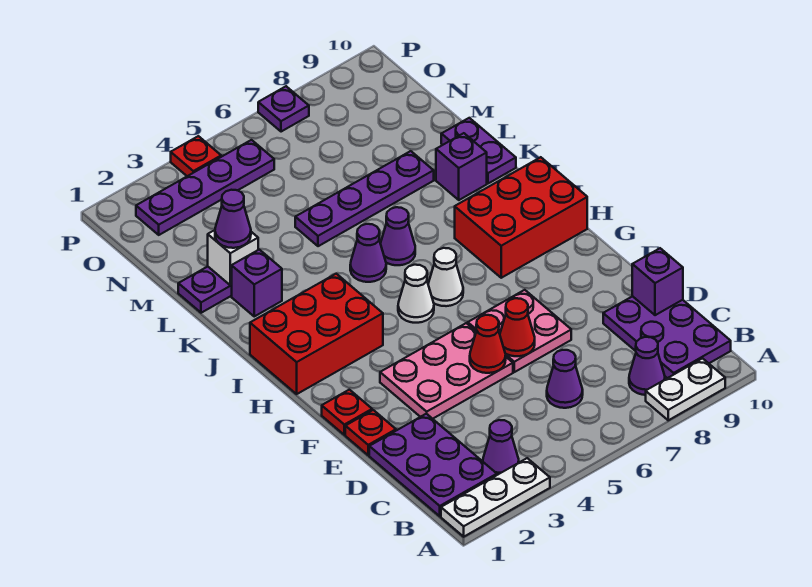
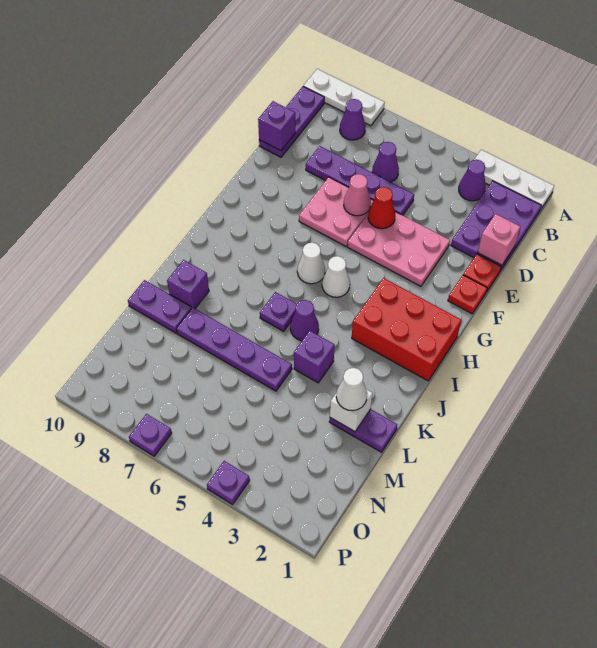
white plate A8:A9 level 1 -> white plate A8:A10 level 1
purple plate B9:D10 level 1 -> purple plate B10:D10 level 1
none -> pink brick D1 level 2
red cone E6 level 2 -> pink cone E6 level 2
red brick H8:I10 level 1 -> none
purple cone J6 level 1 -> purple plate J6 level 1
purple brick K2 level 1 -> purple brick K4 level 1
purple plate K10:L10 level 1 -> purple plate L9:L10 level 1
purple cone L2 level 3 -> white cone L2 level 3
purple plate O2:O5 level 1 -> purple plate D5:D8 level 1
red plate P4 level 1 -> purple plate P4 level 1

